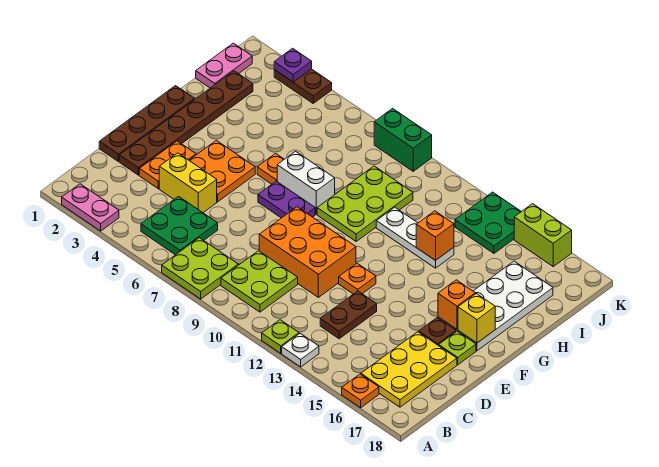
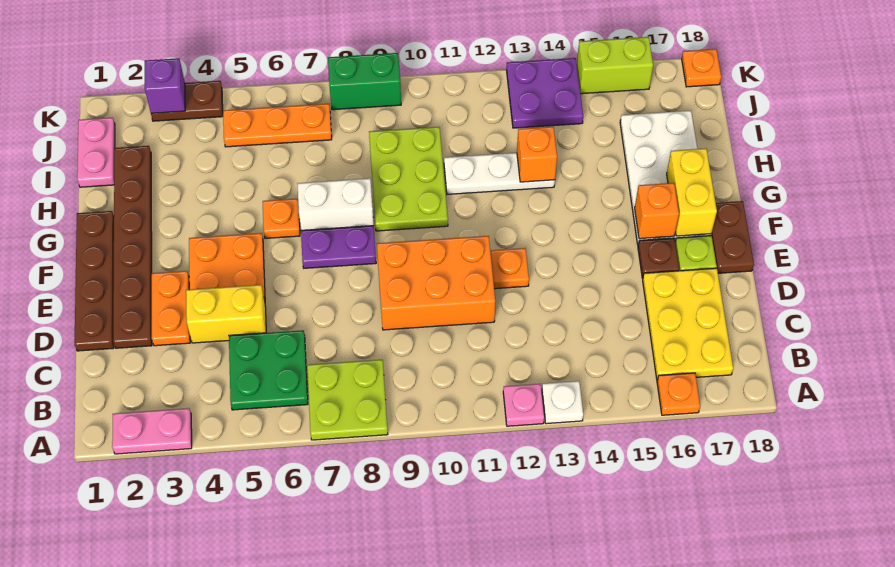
lime plate A12 level 1 -> pink plate A12 level 1
lime plate B9:C10 level 1 -> none
brown plate C13:D13 level 1 -> brown plate E18:F18 level 1
yellow brick F17 level 2 -> yellow brick F17:G17 level 2
none -> orange plate J5:J7 level 1
green plate J13:K14 level 1 -> purple plate J13:K14 level 1
purple plate K3 level 2 -> purple brick K3 level 2
none -> orange plate K18 level 1

